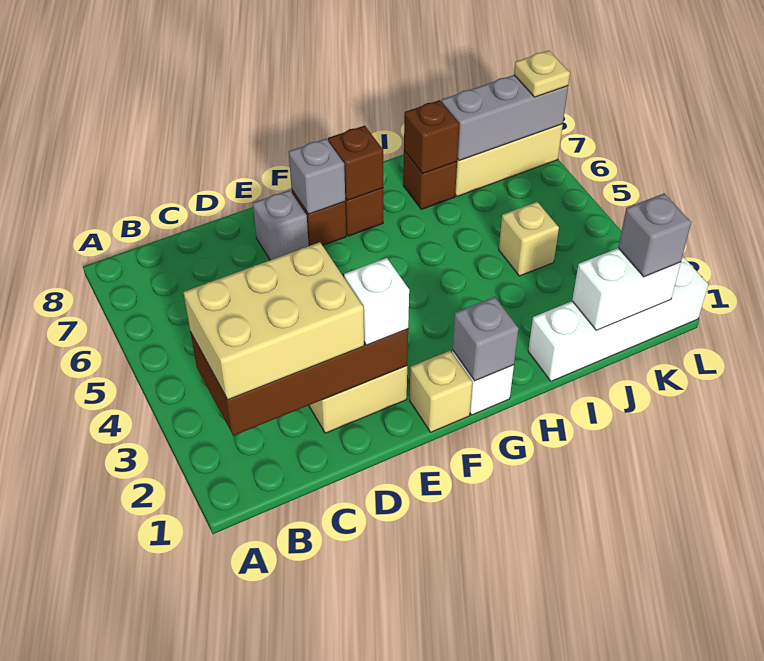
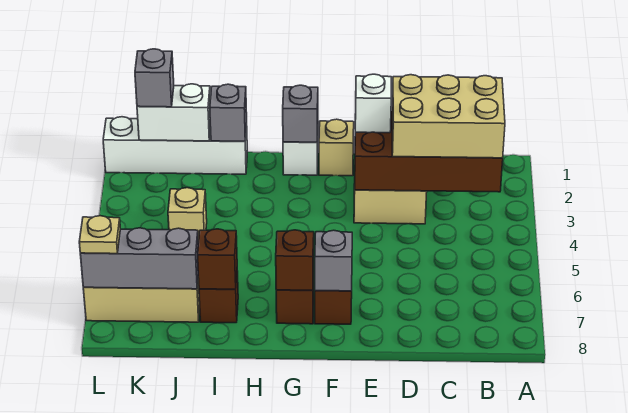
grey brick E7 level 1 -> grey brick I1 level 2

